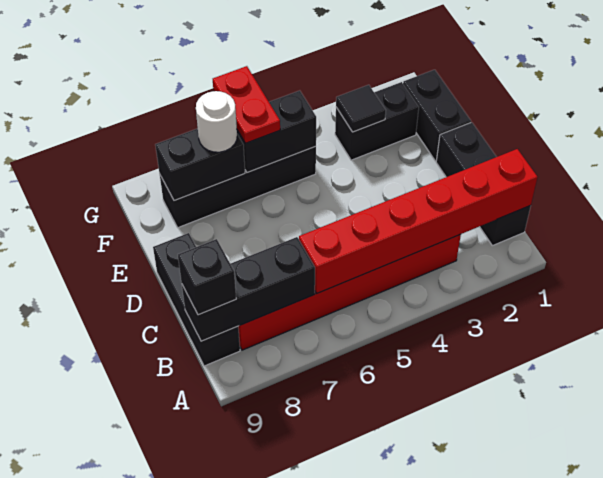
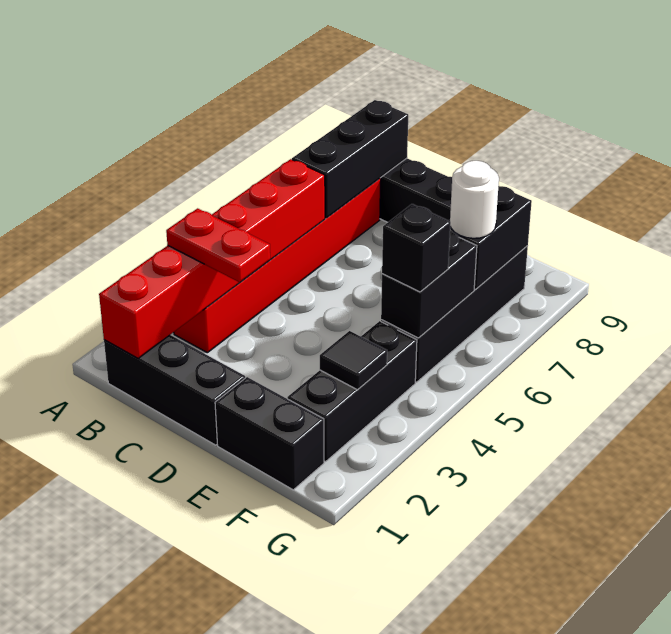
black brick B9 level 3 -> black brick F5 level 3
black brick F2:F3 level 1 -> black brick F2:F4 level 1
red plate F6:G6 level 3 -> red plate B3:C3 level 3

